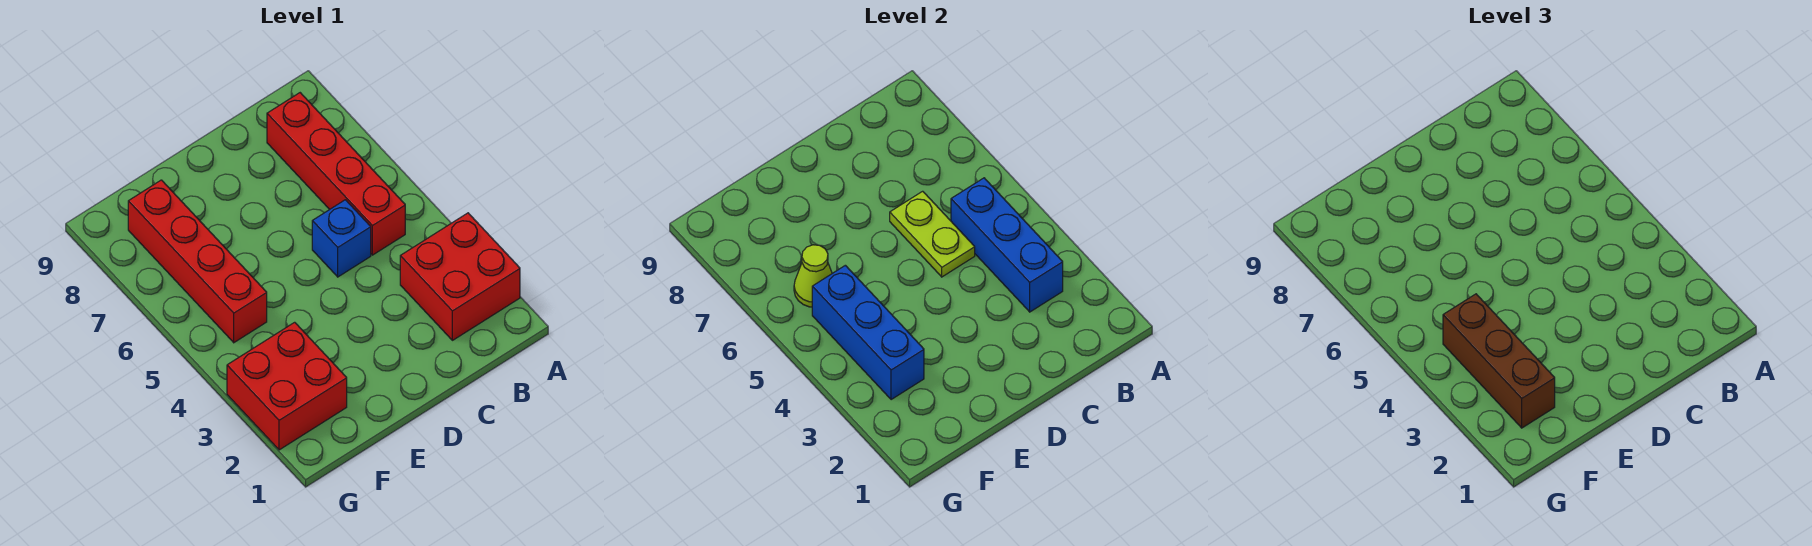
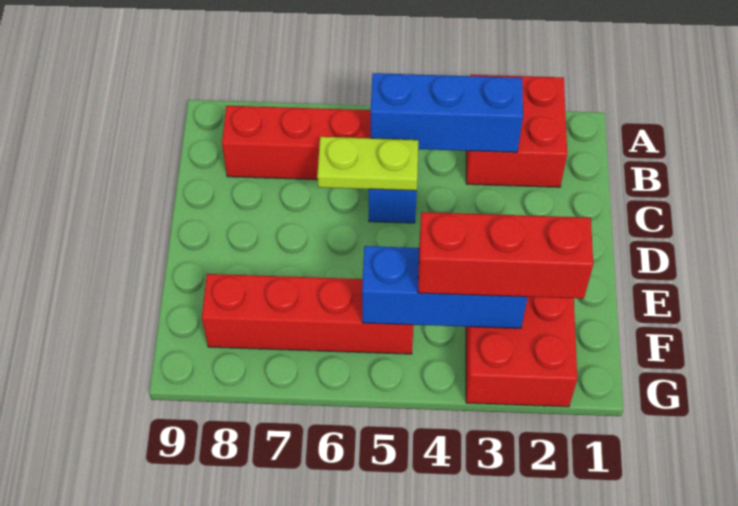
brown brick F2:F4 level 3 -> red brick F2:F4 level 3
lime cone F6 level 2 -> none

